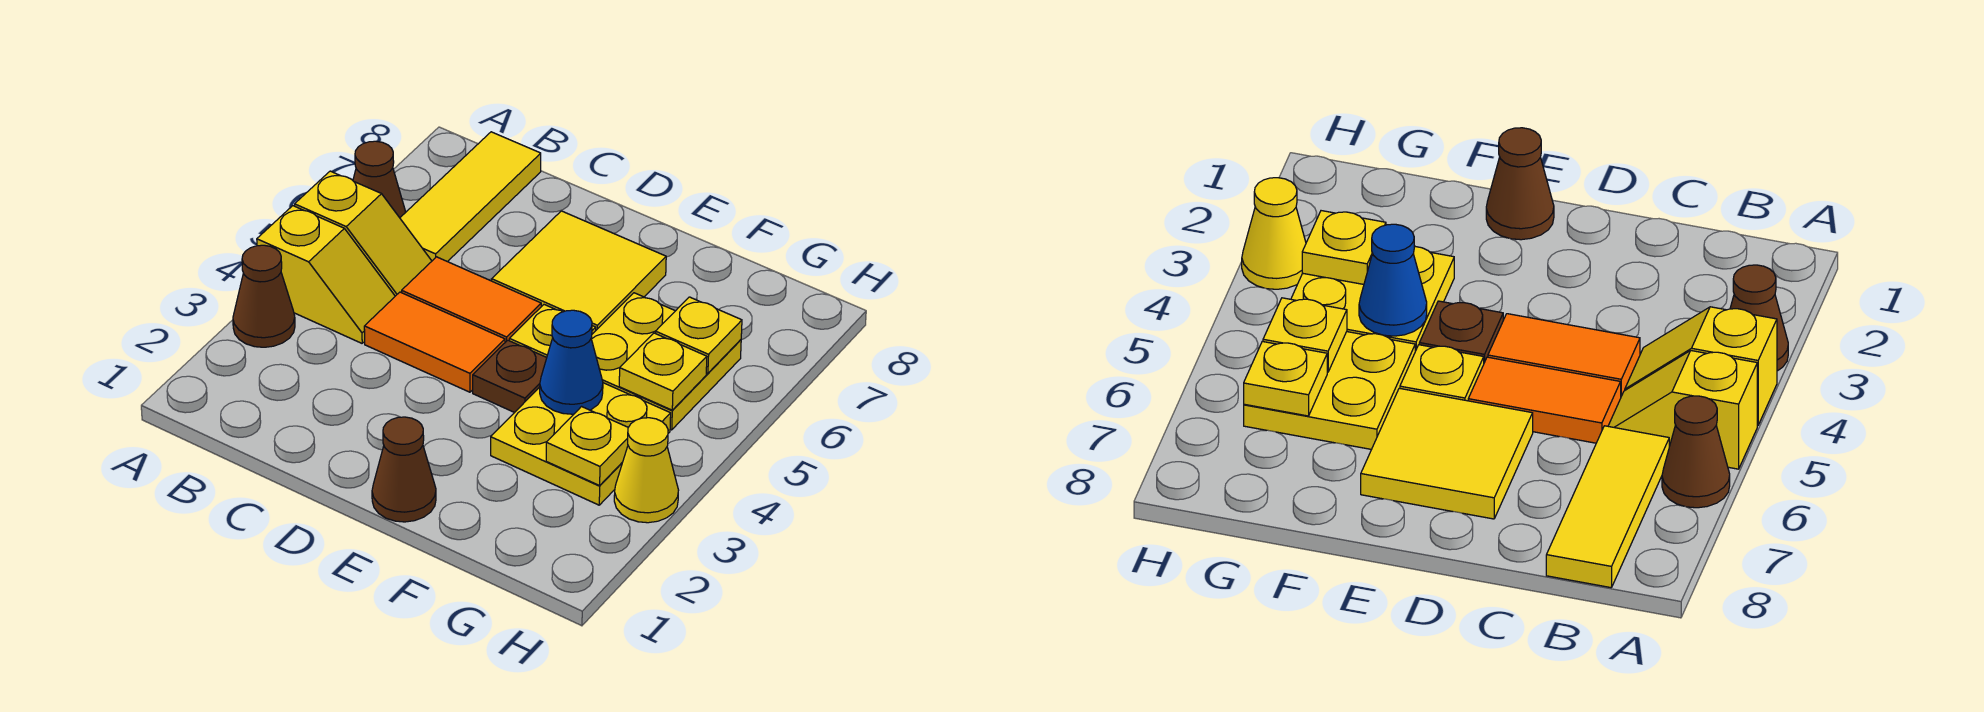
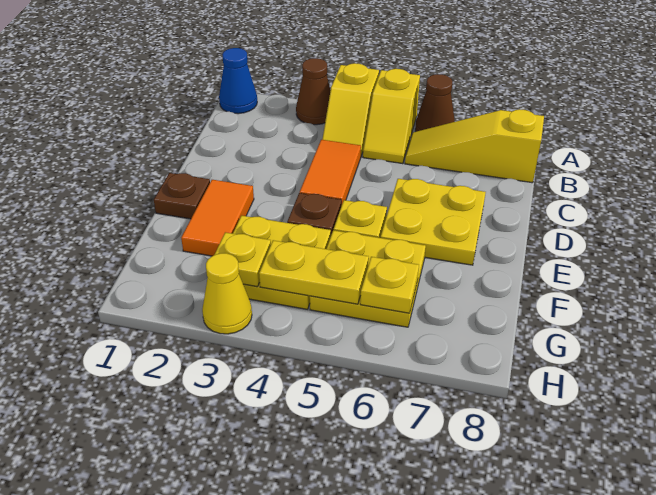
yellow tile B6:B8 level 1 -> yellow slope B6:B8 level 1 top 8
orange tile C5:D5 level 1 -> orange tile E2:F2 level 1
yellow tile D6:E7 level 1 -> yellow plate D6:E7 level 1
brown cone E1 level 1 -> brown plate E1 level 1
blue cone F4 level 2 -> blue cone A1 level 1
yellow plate G5 level 2 -> yellow plate G4:G5 level 2

